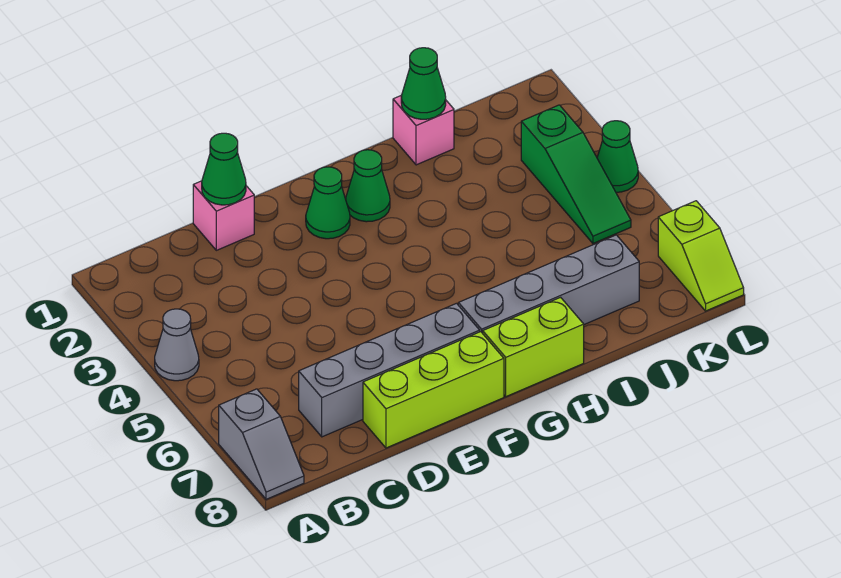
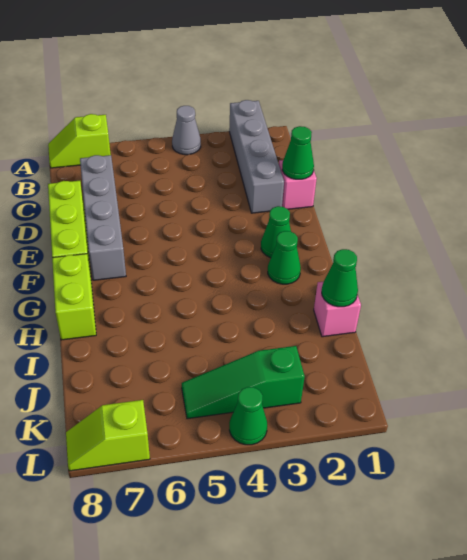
grey slope A7:A8 level 1 top 7 -> lime slope A7:A8 level 1 top 7
grey brick G7:J7 level 1 -> grey brick A2:D2 level 1

